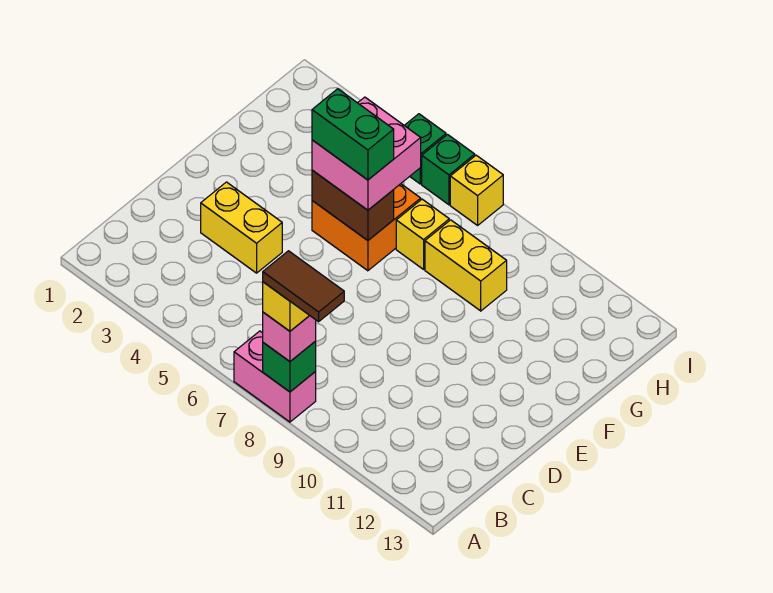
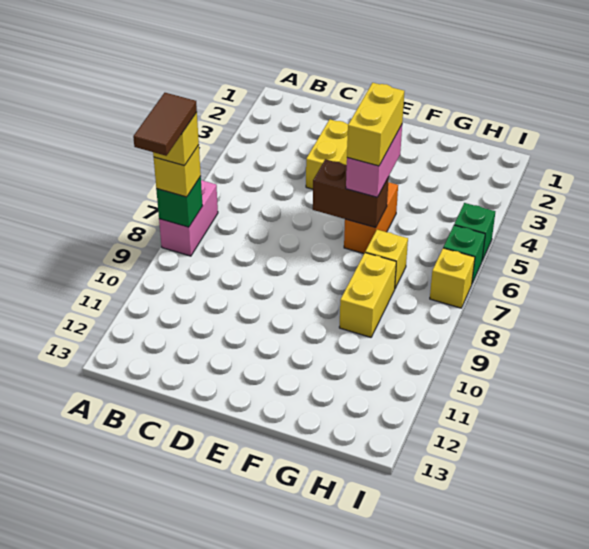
pink brick A8 level 3 -> yellow brick A8 level 3
orange brick F5:G6 level 1 -> orange brick F5:F6 level 1
brown brick F5:F6 level 2 -> brown brick E6:F6 level 2
pink brick F5:G6 level 3 -> pink brick F5:F6 level 3
green brick F5:F6 level 4 -> yellow brick F5:F6 level 4

